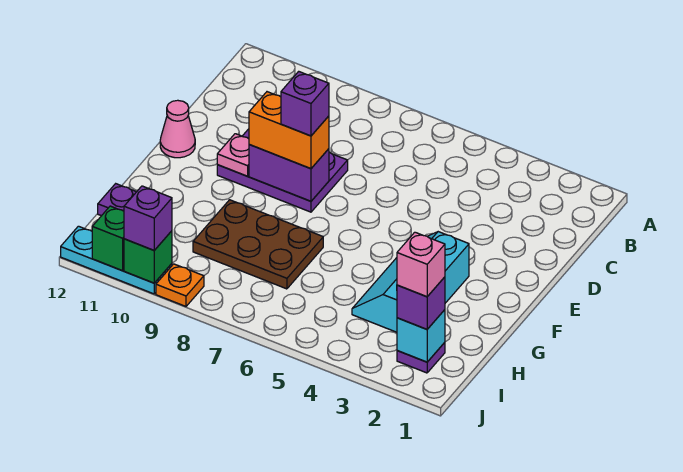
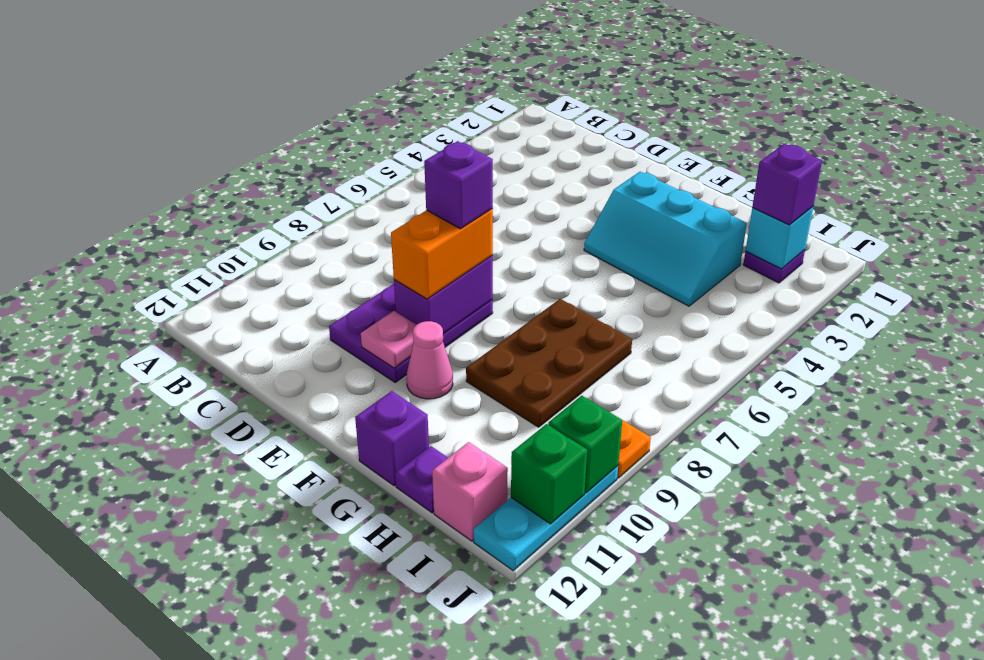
pink cone E12 level 1 -> pink cone F10 level 1
pink brick I2 level 4 -> pink brick I12 level 1
purple brick J10 level 3 -> purple brick G12 level 1

